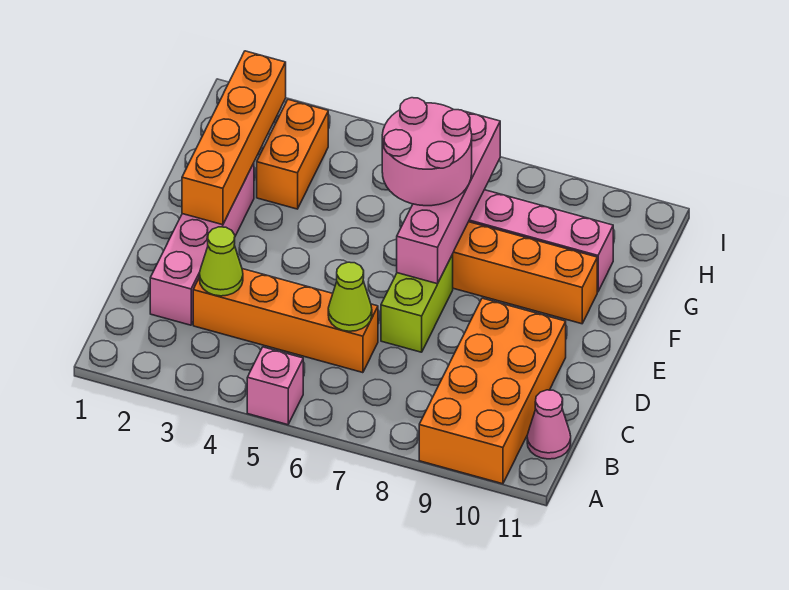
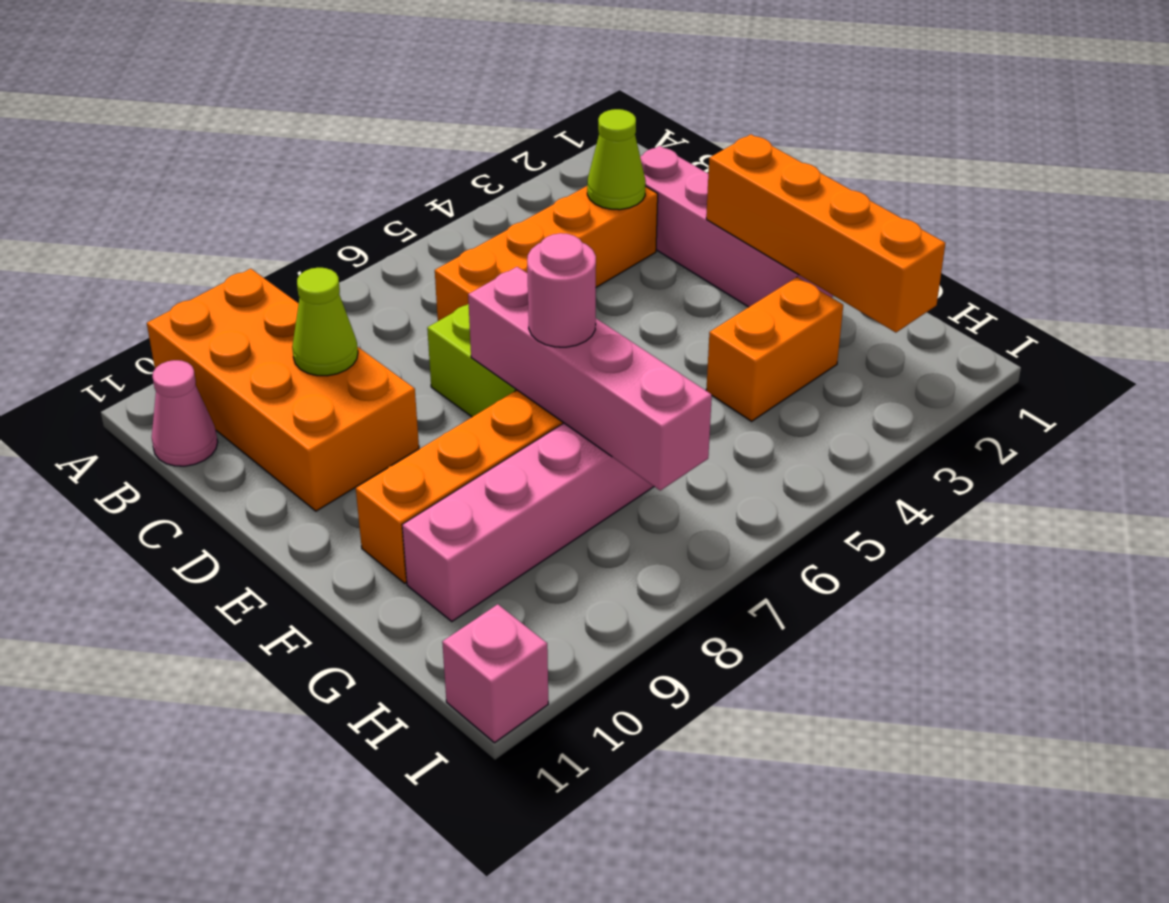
pink brick A5 level 1 -> pink brick I11 level 1
lime cone C6 level 2 -> lime cone C9 level 2
pink round brick F6:G7 level 3 -> pink round brick F7 level 3
orange brick G3:H3 level 1 -> orange brick G3:G4 level 1

